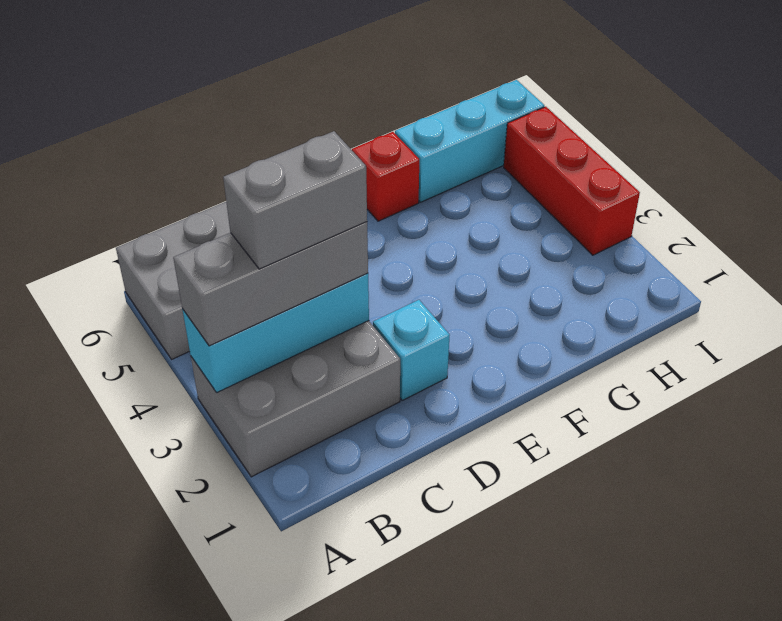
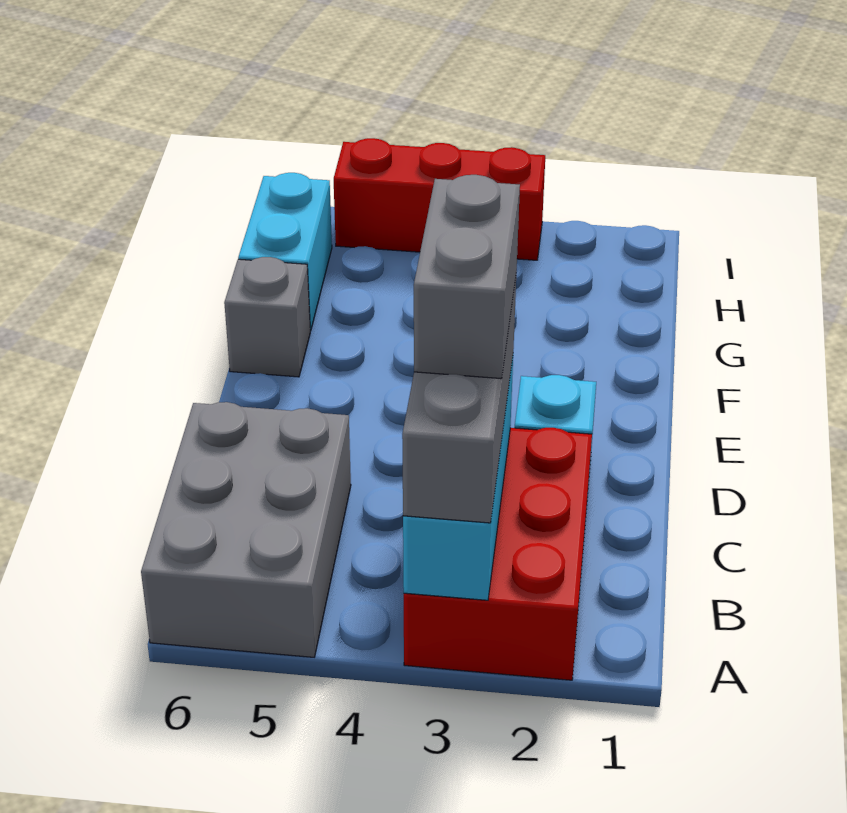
grey brick A2:C3 level 1 -> red brick A2:C3 level 1
red brick F6 level 1 -> grey brick F6 level 1
cyan brick G6:I6 level 1 -> cyan brick G6:H6 level 1

